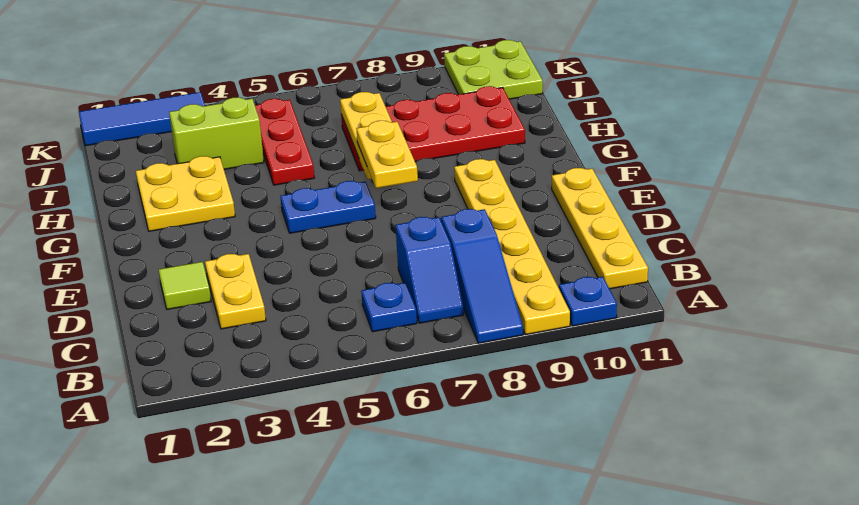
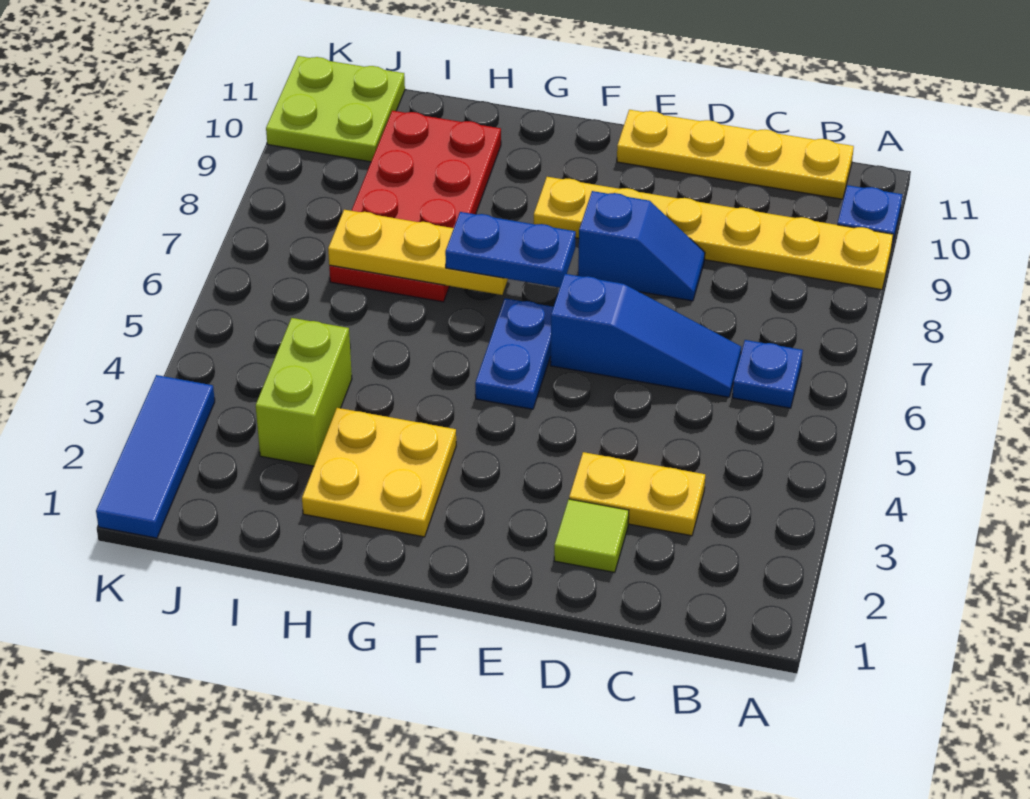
blue slope A8:C8 level 1 top C -> blue slope C6:E6 level 1 top E
blue slope B7:C7 level 1 top C -> blue slope D8:E8 level 1 top E
yellow plate F7:G7 level 3 -> blue plate F7:G7 level 3
red plate H5:J5 level 1 -> none

